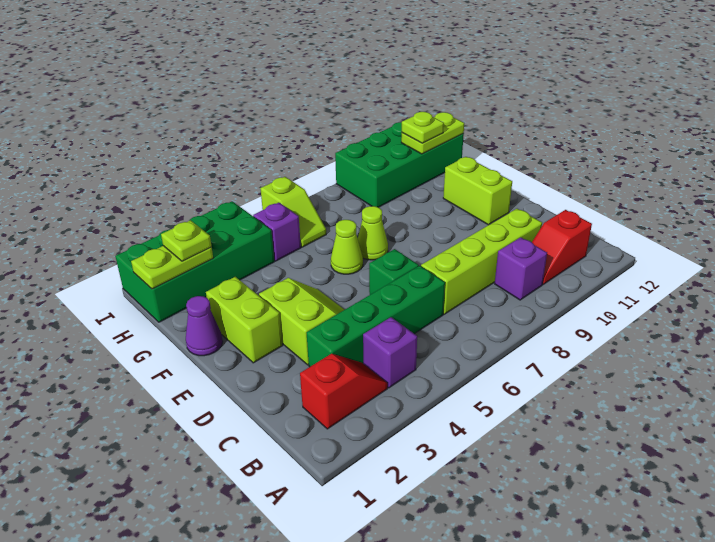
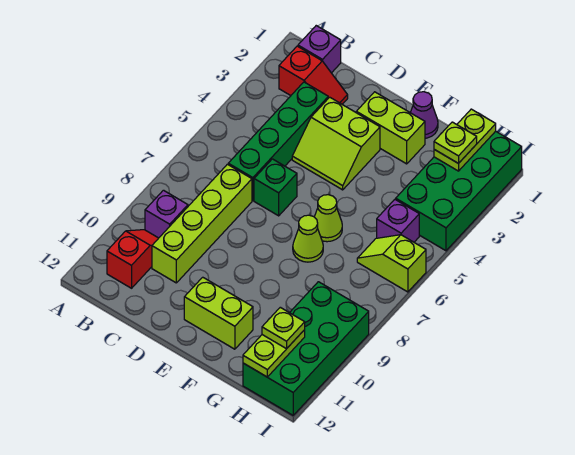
red slope B2:B3 level 1 top 2 -> red slope B2:C2 level 1 top B
purple brick B4 level 1 -> purple brick B1 level 1

